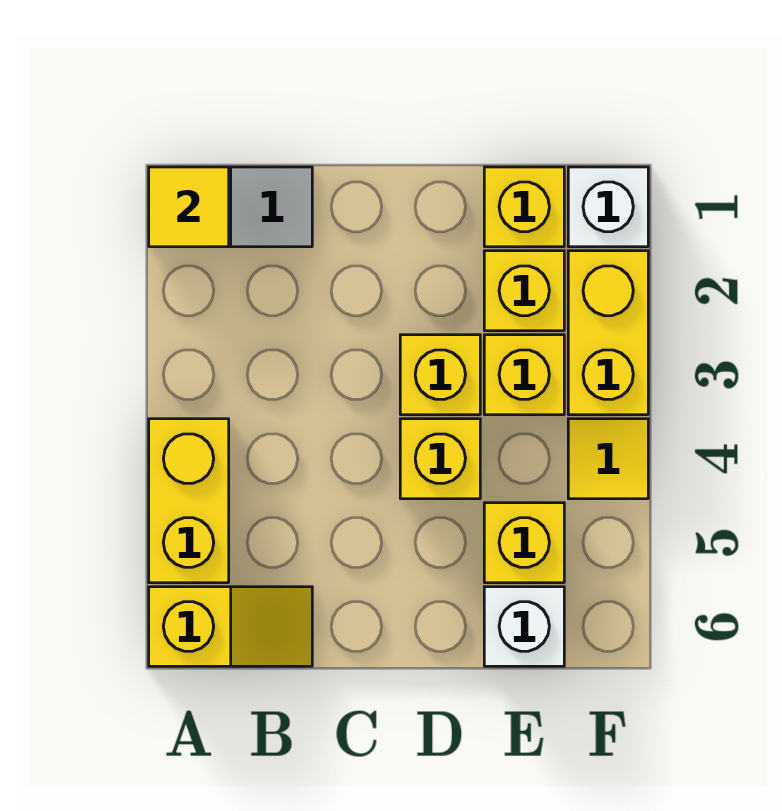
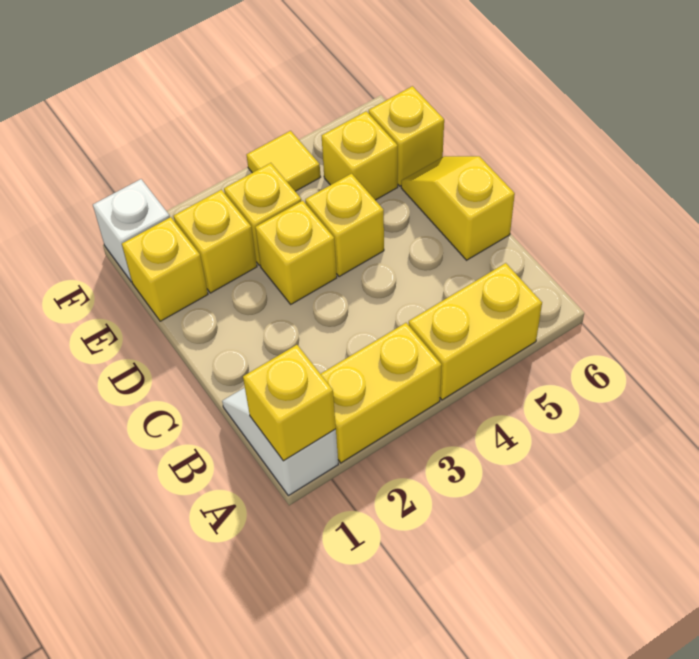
yellow tile A1 level 2 -> yellow brick A1 level 2
yellow slope A6:B6 level 1 top A -> yellow slope C6:D6 level 1 top C
white brick E6 level 1 -> yellow brick E6 level 1
yellow brick F2:F3 level 1 -> yellow brick A2:A3 level 1

